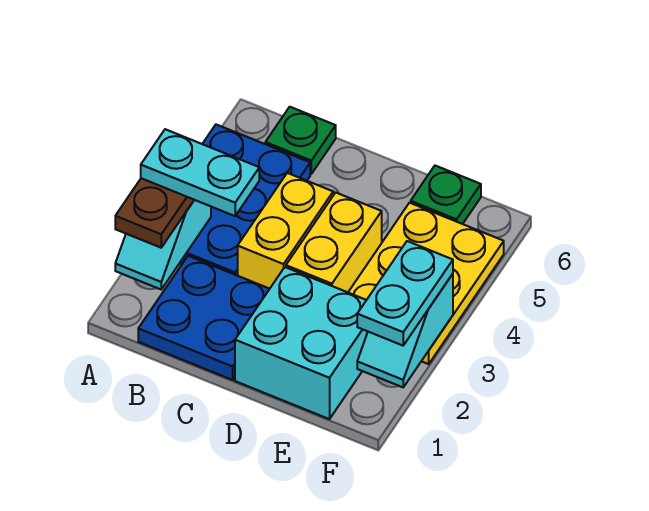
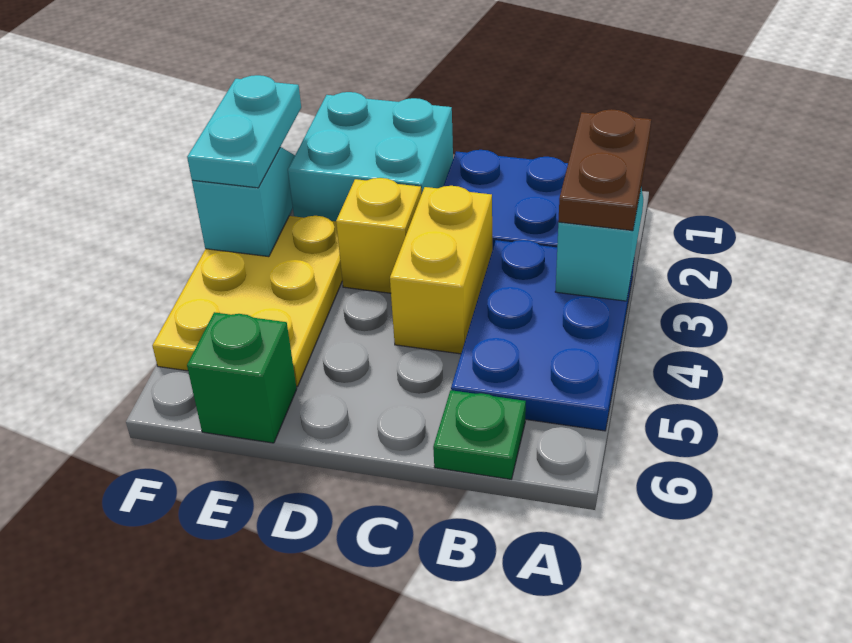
cyan plate A3:B3 level 4 -> none
yellow brick D3:D4 level 1 -> yellow brick D3 level 1
green plate E6 level 1 -> green brick E6 level 1

